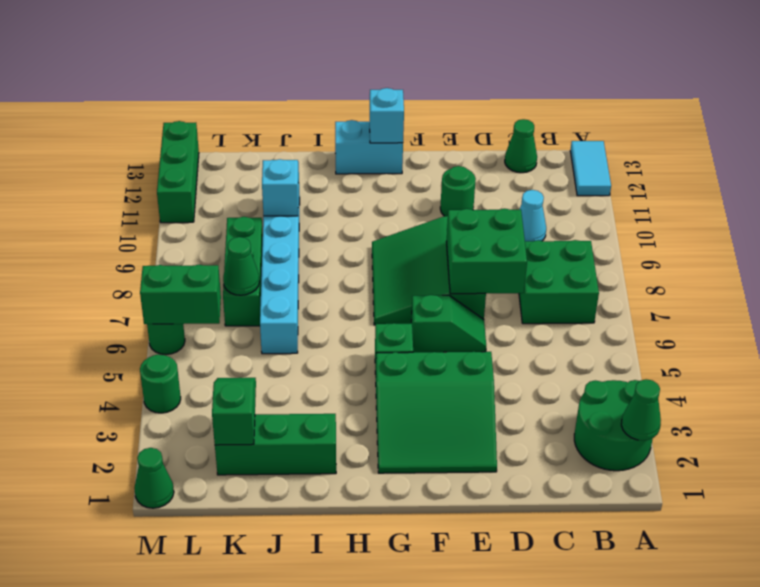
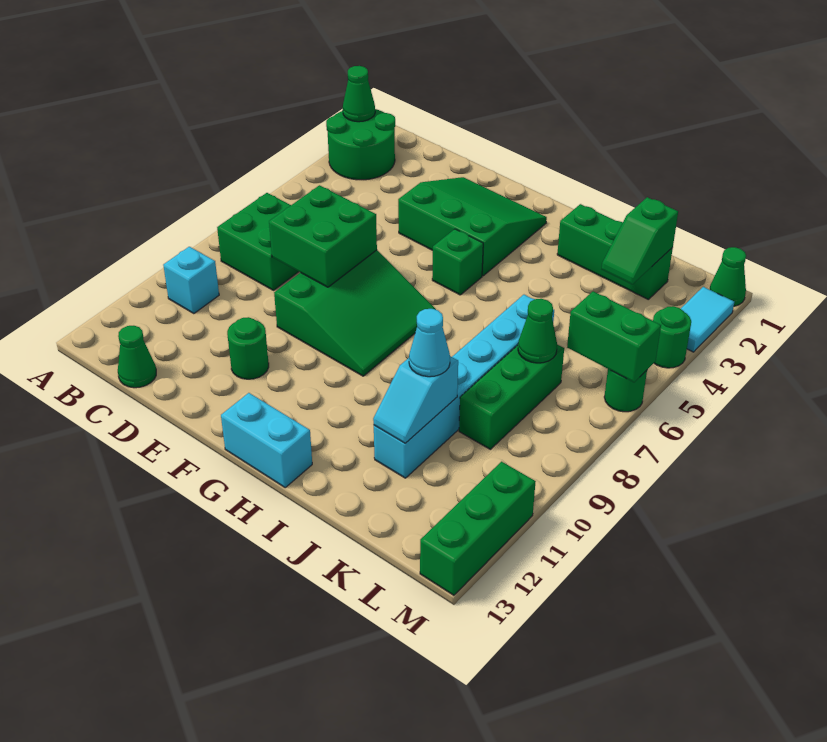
cyan tile A12:A13 level 1 -> cyan tile M2:M3 level 1
cyan cone C10 level 1 -> cyan cone J10 level 3
green slope E6:F6 level 1 top F -> none
cyan brick G13 level 2 -> cyan brick B10 level 1

